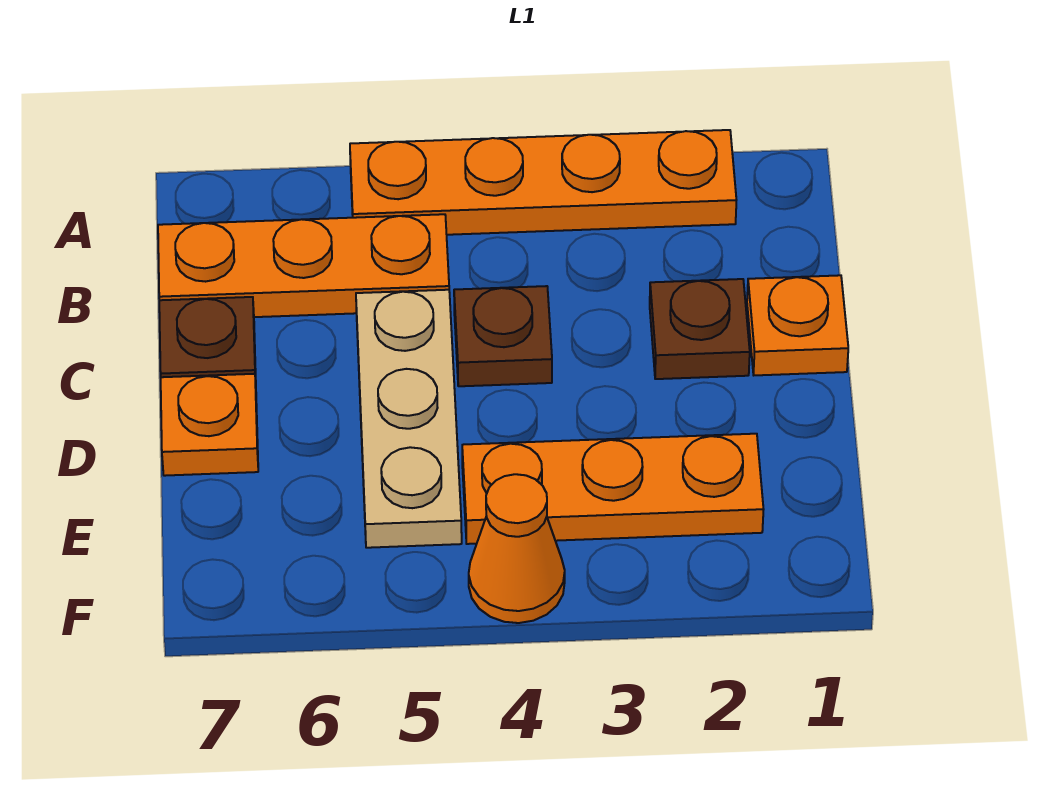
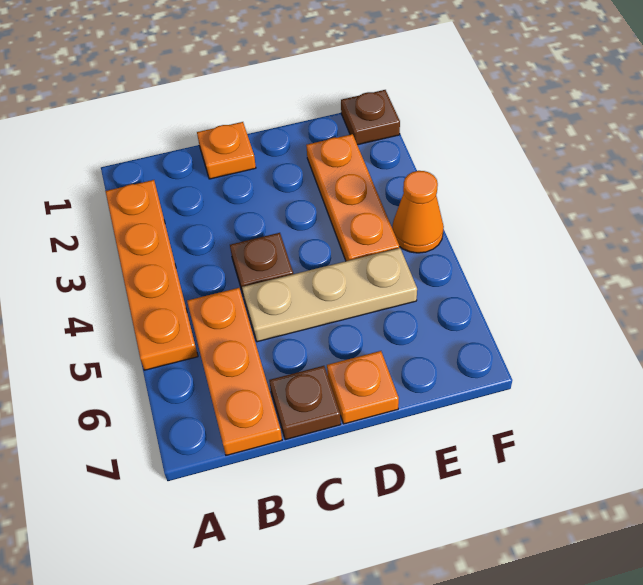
brown plate C2 level 1 -> brown plate F1 level 1

